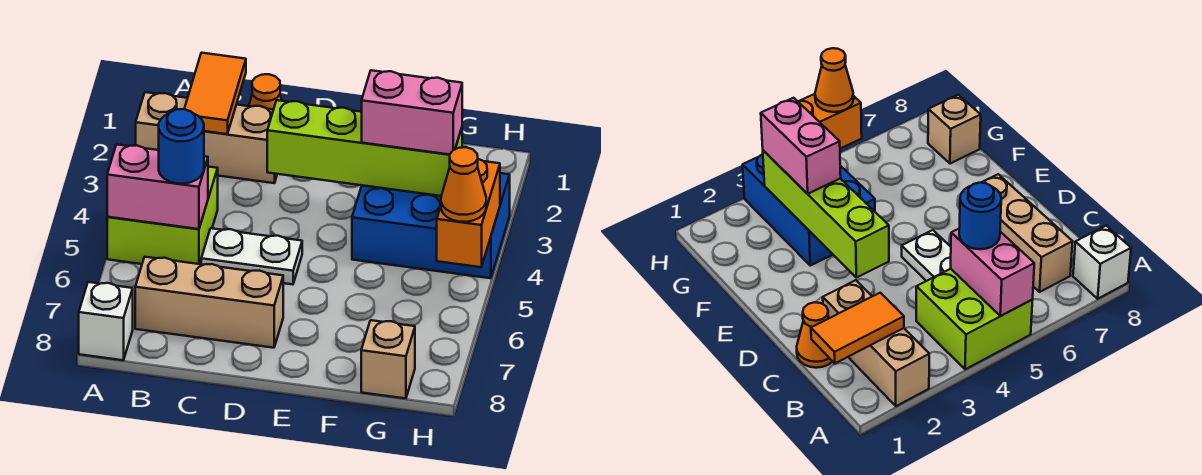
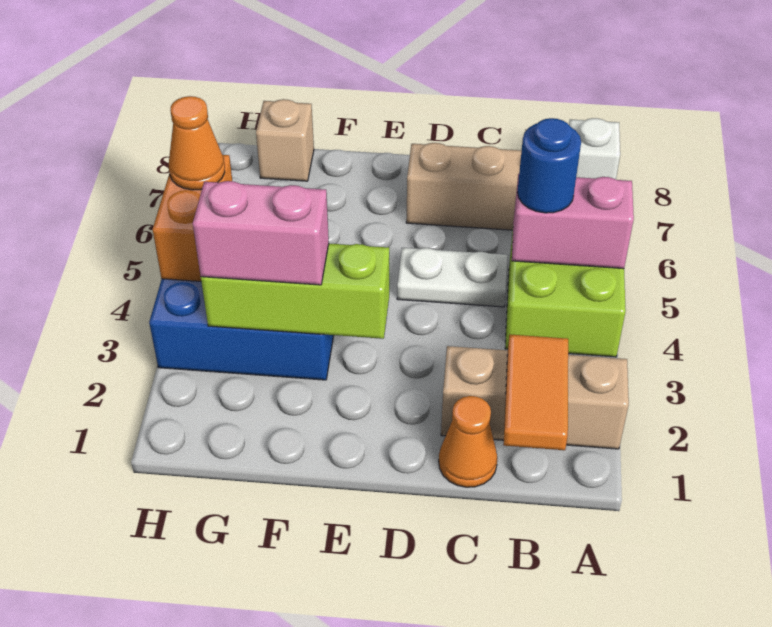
lime brick D3:G3 level 2 -> lime brick E3:G3 level 2

